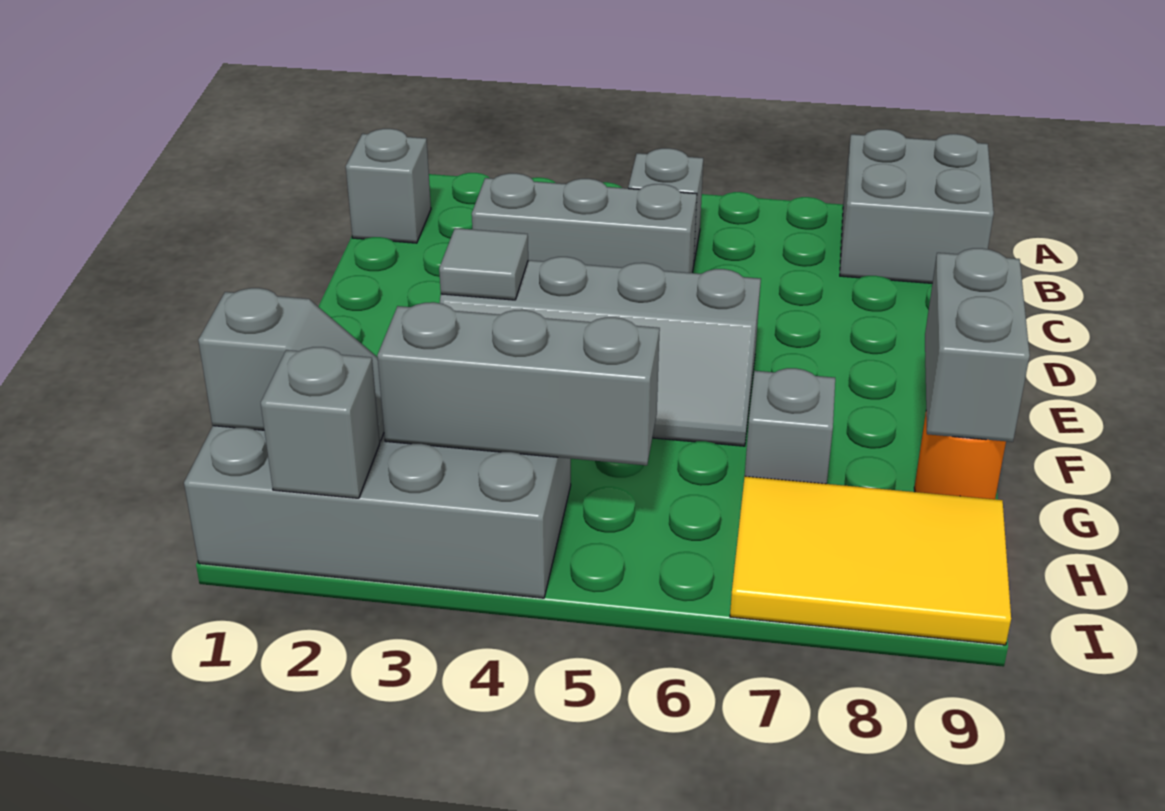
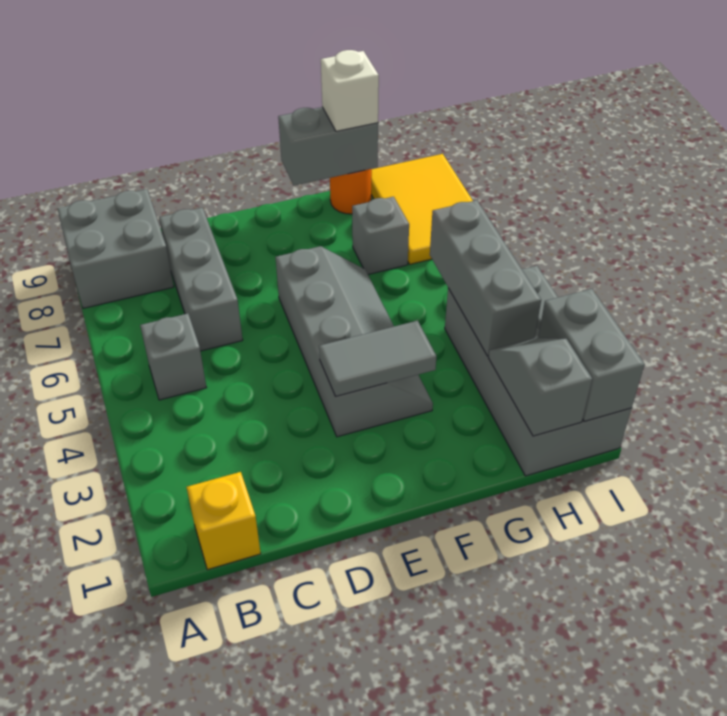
grey brick B1 level 1 -> yellow brick B1 level 1
grey brick C3:C5 level 1 -> grey brick C6:C8 level 1
grey tile E3 level 2 -> grey tile E3:F3 level 2
none -> white brick G9 level 3
grey brick I2 level 2 -> grey brick I1:I2 level 2

